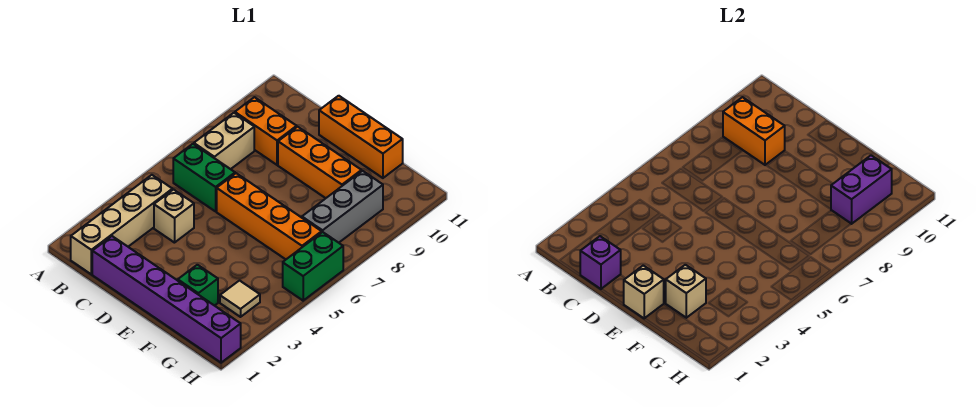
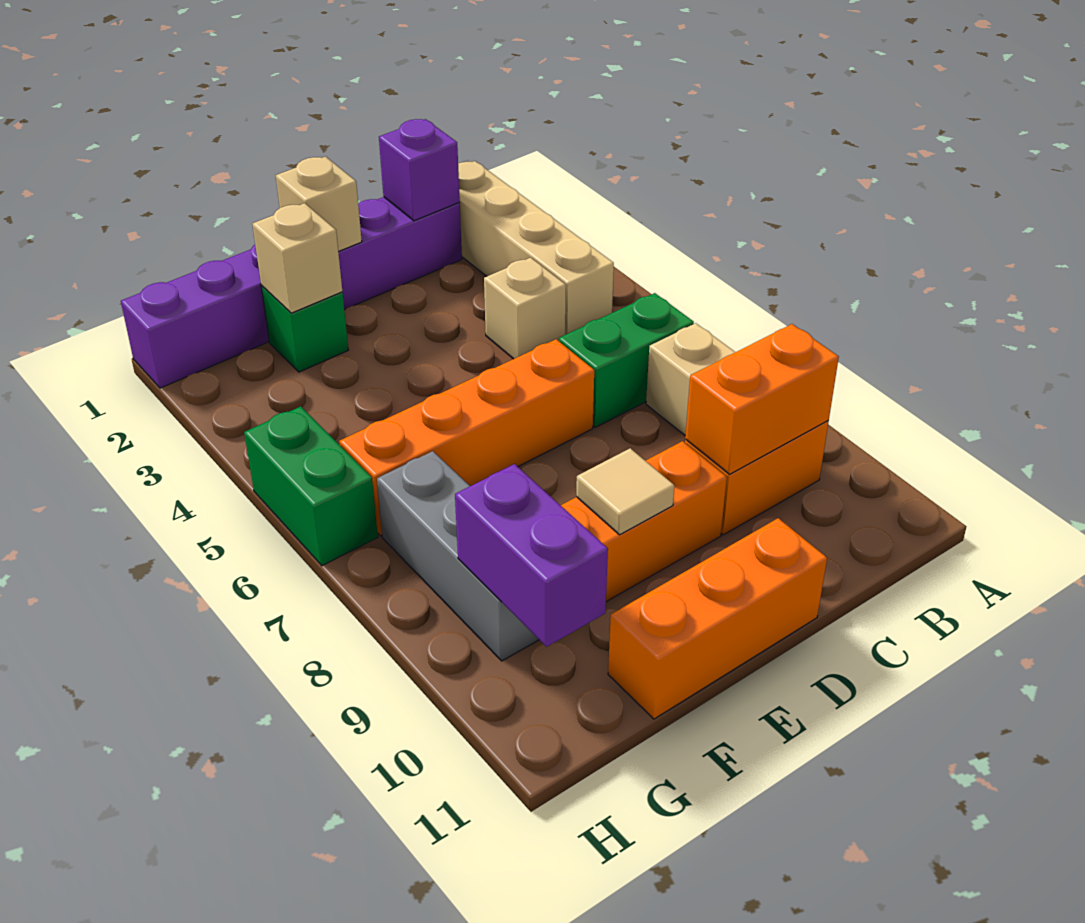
tan tile G3 level 1 -> tan tile E9 level 2

